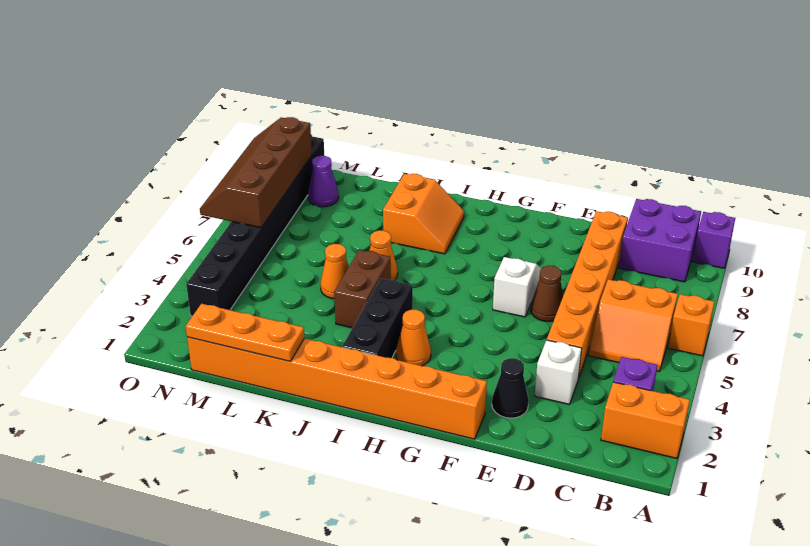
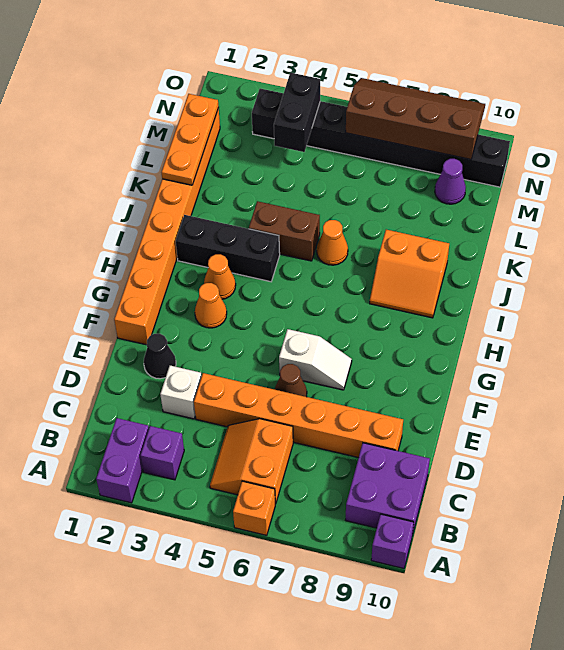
orange brick A2:B2 level 1 -> purple brick A2:B2 level 1
orange cone K5 level 1 -> orange cone G3 level 1
none -> black brick M4:N4 level 2

